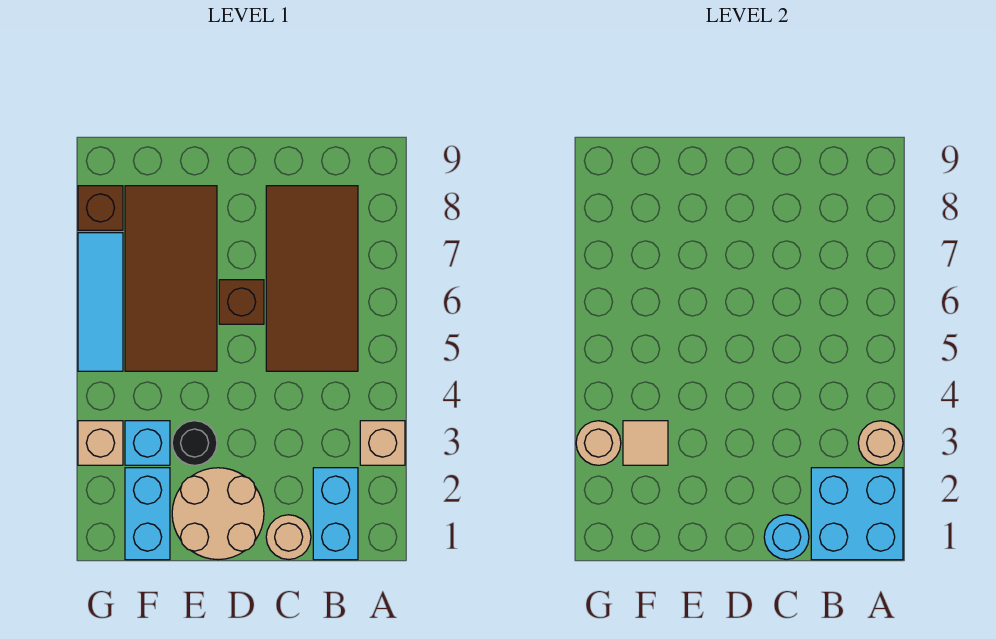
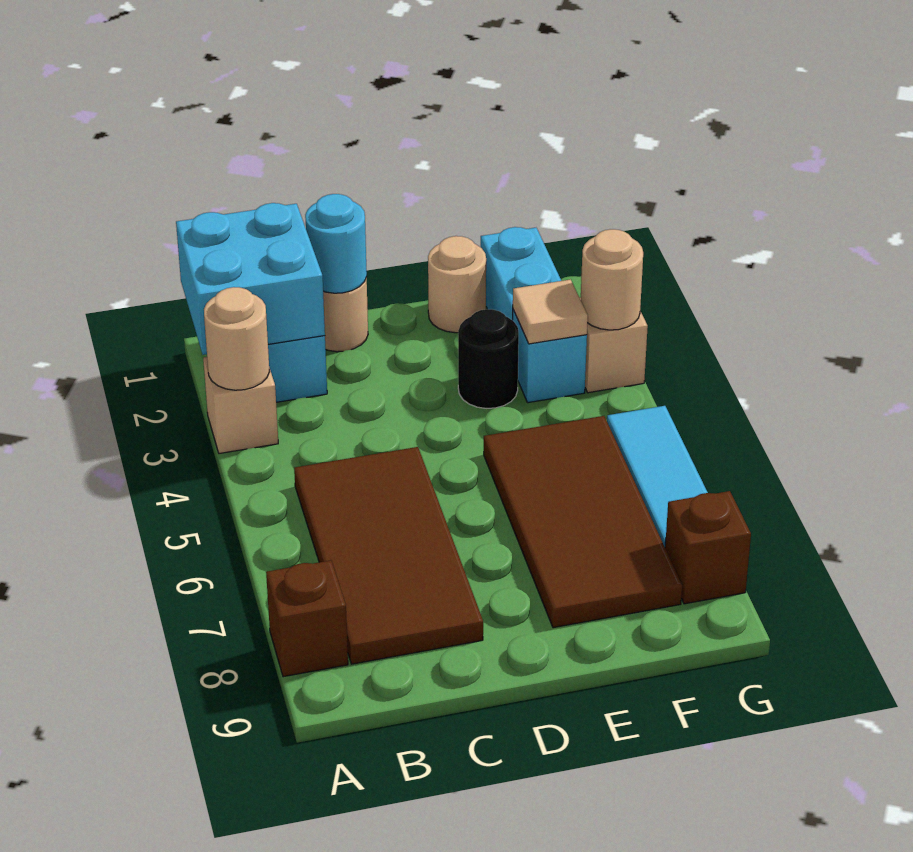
tan round brick D1:E2 level 1 -> tan round brick E1 level 1
brown brick D6 level 1 -> brown brick A8 level 1

